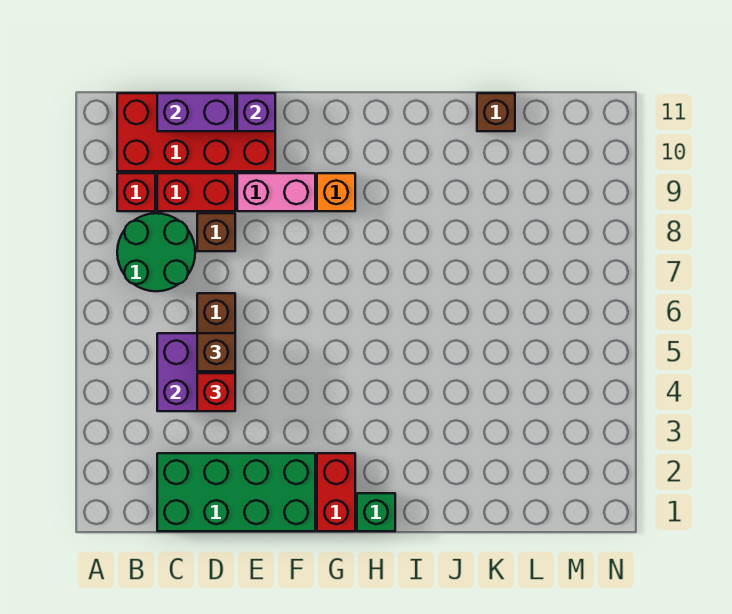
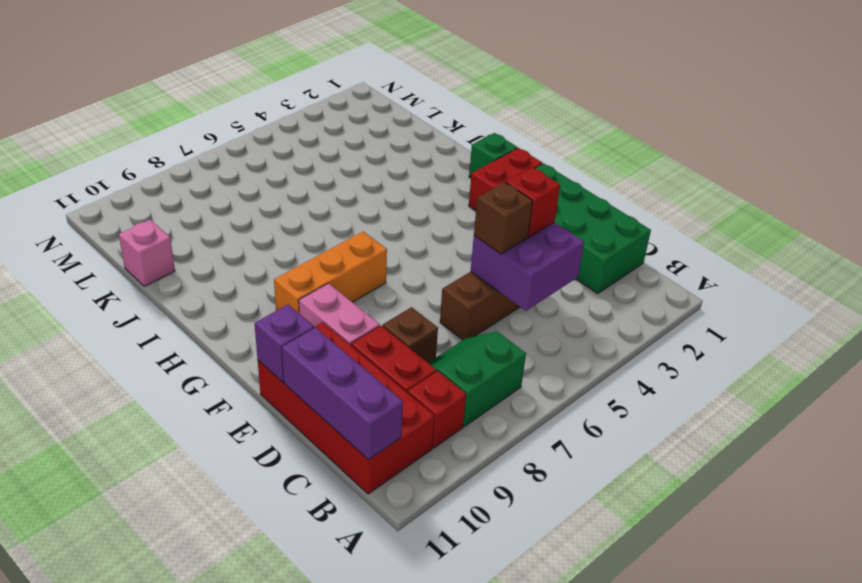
green round brick B7:C8 level 1 -> green slope B7:C8 level 1 top B
purple brick C11:D11 level 2 -> purple brick B11:D11 level 2
orange brick G9 level 1 -> orange brick G7:G9 level 1
brown brick K11 level 1 -> pink brick K11 level 1

